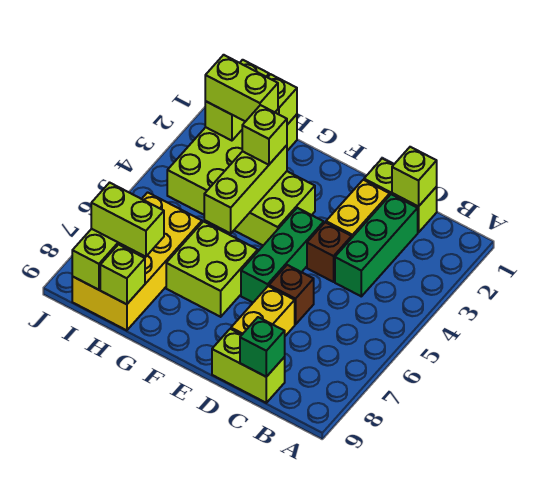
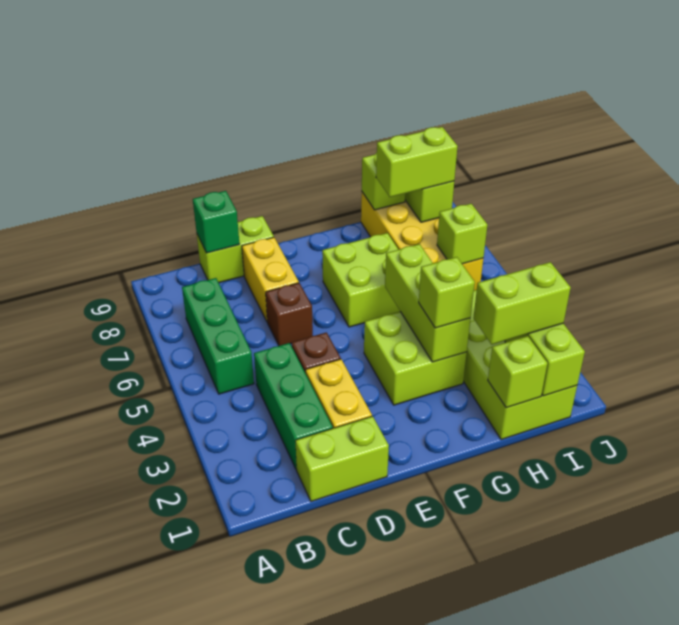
lime brick C1 level 2 -> lime brick I6 level 2
green brick E4:E6 level 1 -> green brick B5:B7 level 1

